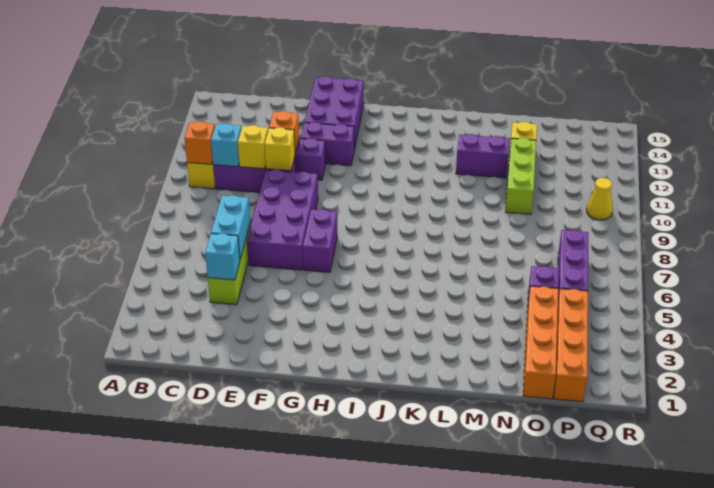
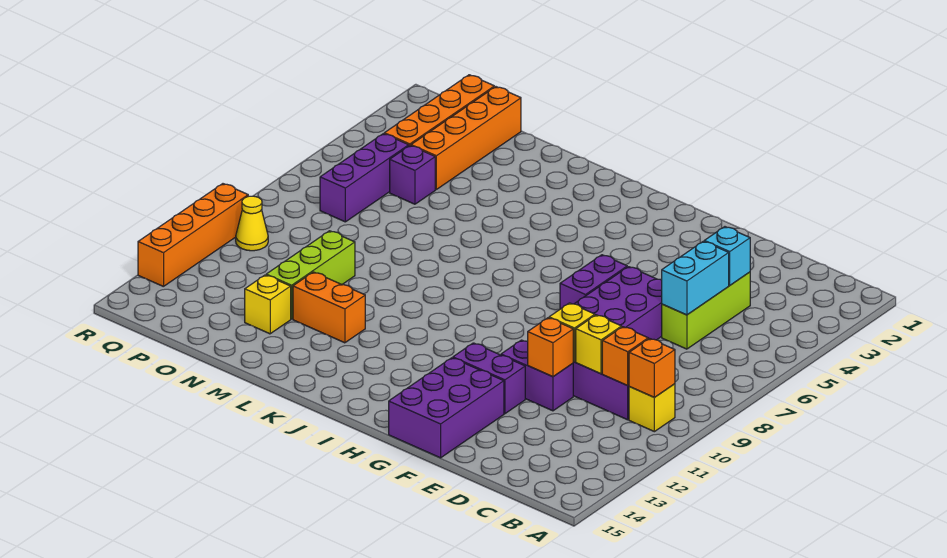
cyan brick C10 level 2 -> orange brick C10 level 2
purple brick L12:M12 level 1 -> orange brick L12:M12 level 1
none -> orange brick R10:R13 level 1

